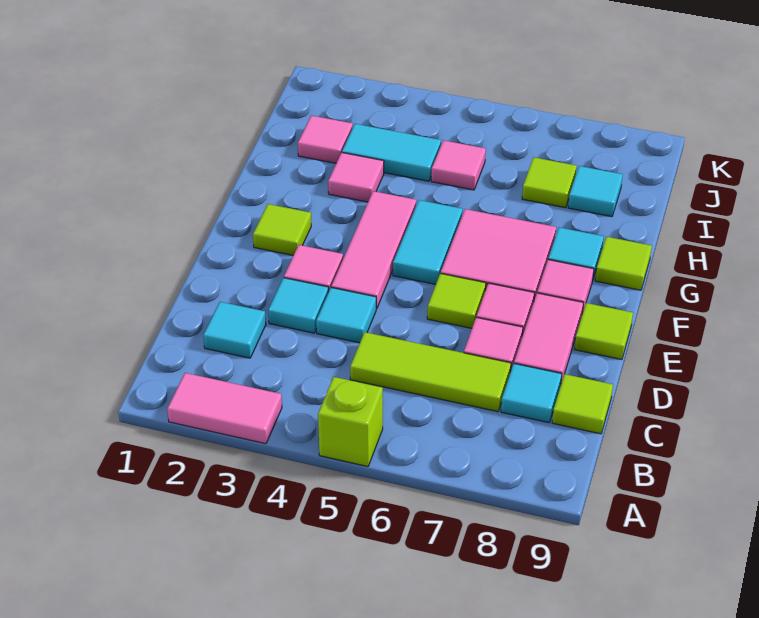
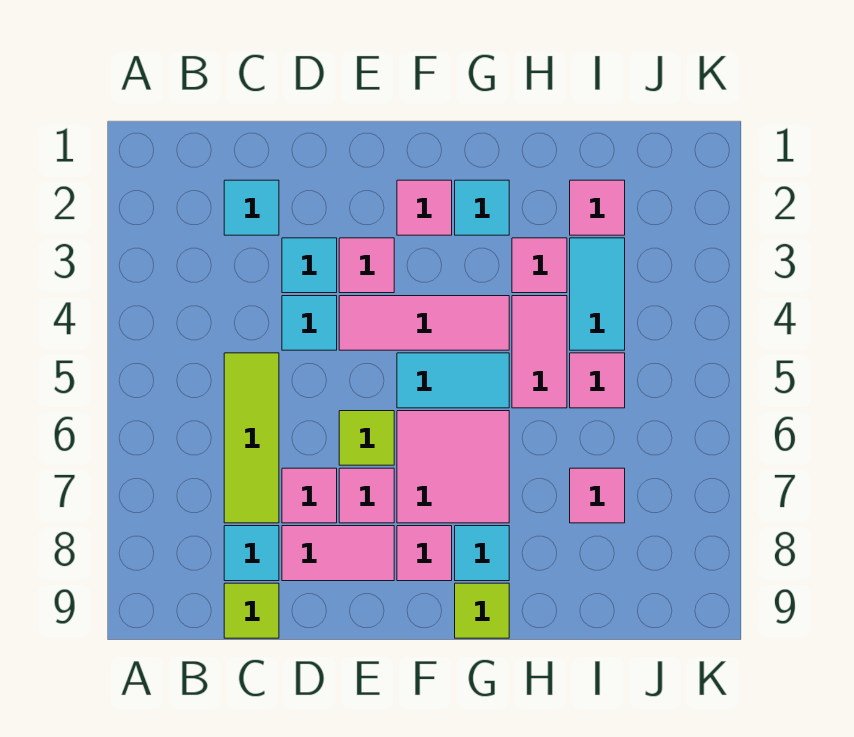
pink tile A2:A3 level 1 -> pink tile H4:H5 level 1
lime brick A5 level 1 -> none
lime tile E9 level 1 -> none
lime tile F2 level 1 -> pink tile F2 level 1
lime tile I7 level 1 -> pink tile I7 level 1
cyan tile I8 level 1 -> cyan tile G2 level 1

